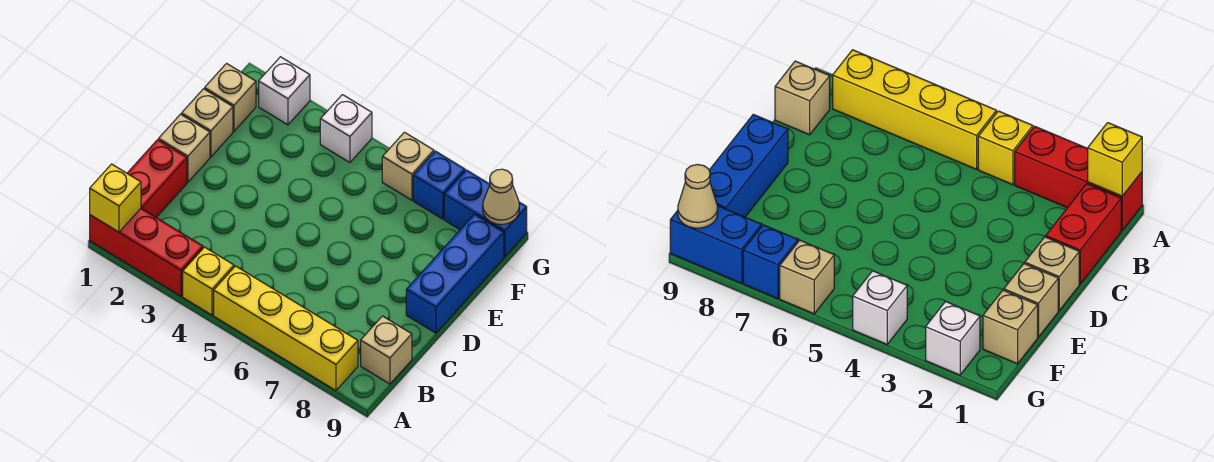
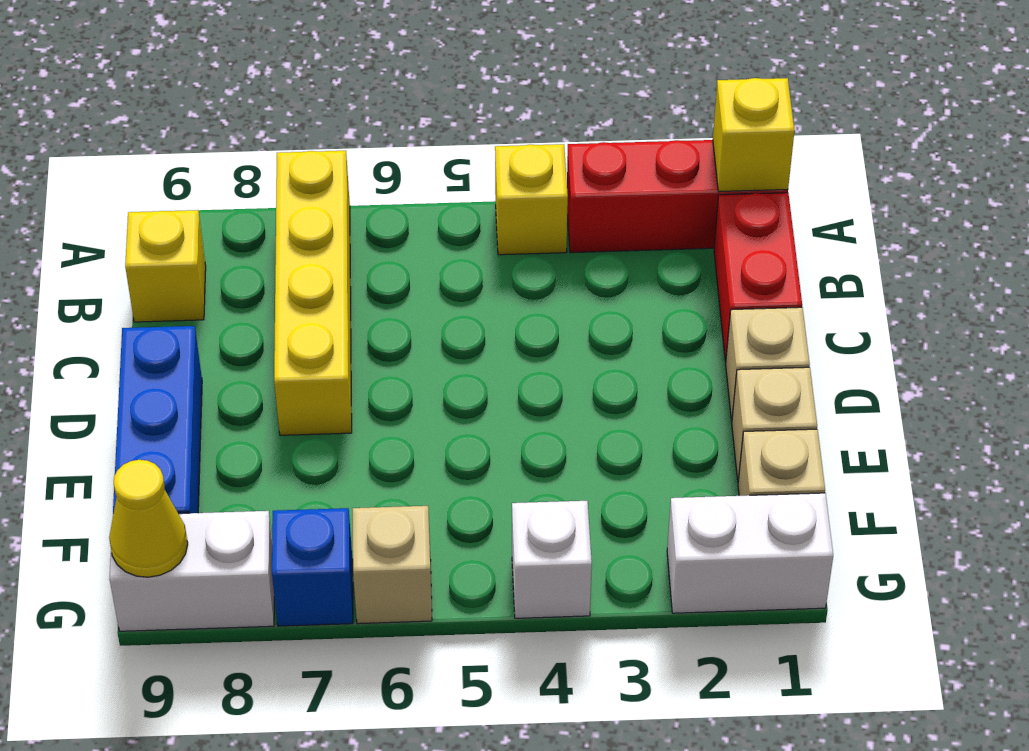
yellow brick A5:A8 level 1 -> yellow brick A7:D7 level 1
tan brick B9 level 1 -> yellow brick B9 level 1
white brick G2 level 1 -> white brick G1:G2 level 1
blue brick G8:G9 level 1 -> white brick G8:G9 level 1
tan cone G9 level 2 -> yellow cone G9 level 2

